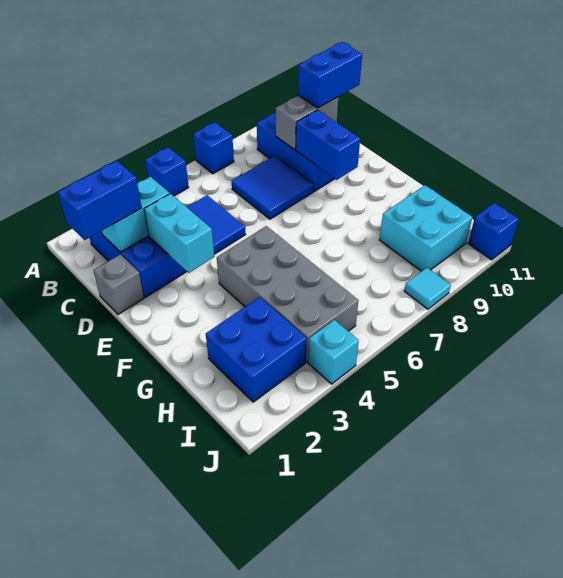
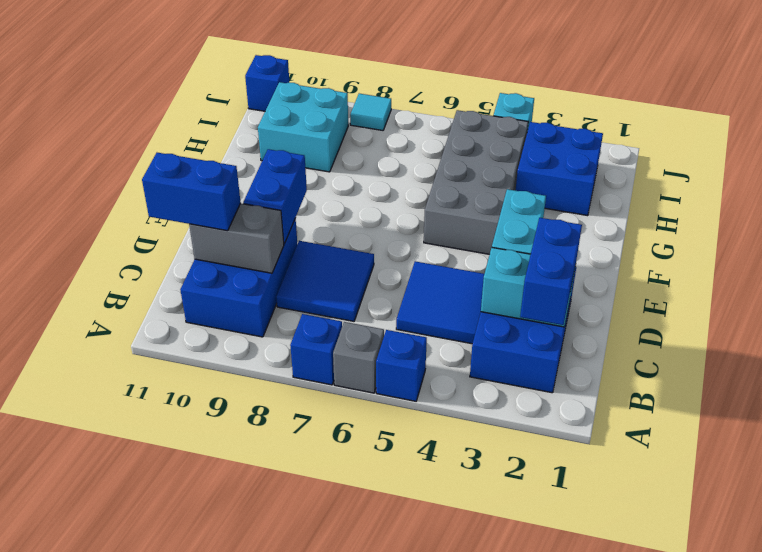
blue brick C1:C2 level 3 -> blue brick B2:C2 level 3
grey brick D1 level 1 -> grey brick A6 level 1

